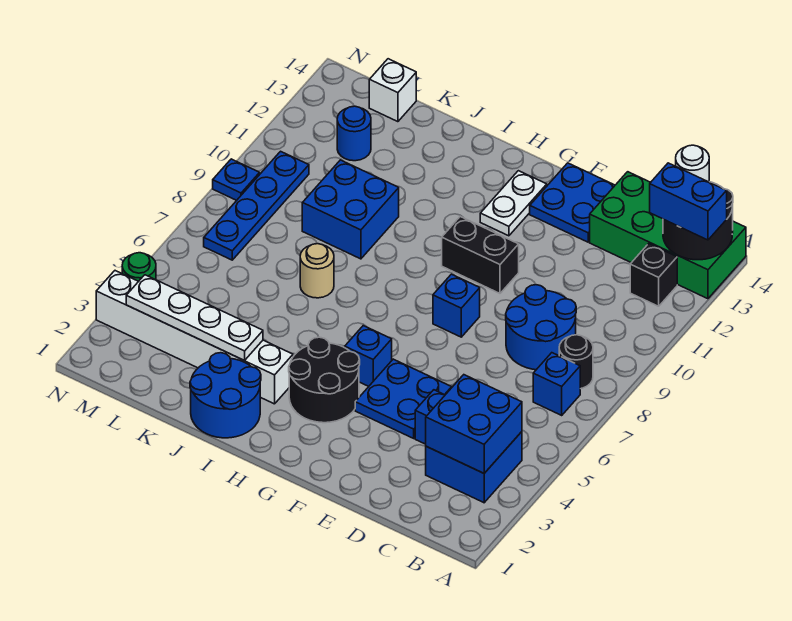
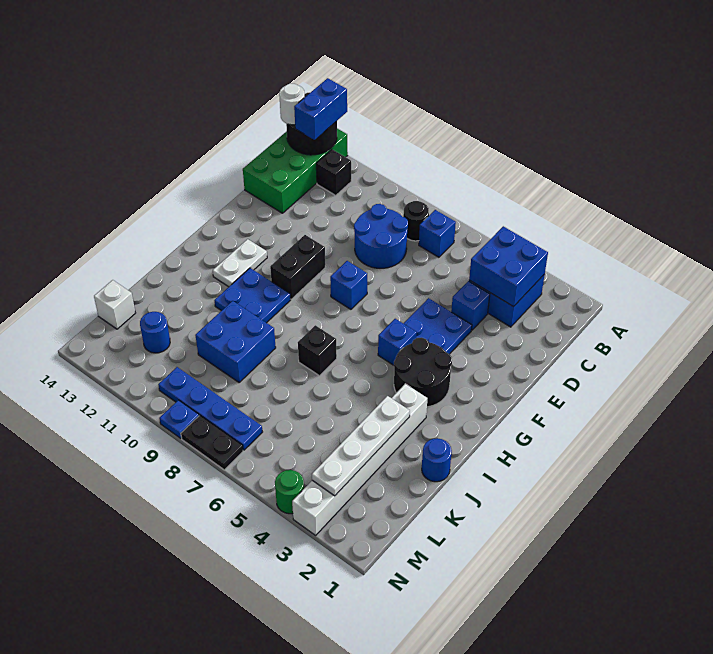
blue plate E13:F14 level 1 -> blue plate H10:I11 level 1
white plate G12:G13 level 1 -> white plate G12:H12 level 1
blue round brick I1:J2 level 1 -> blue round brick J1 level 1
none -> black brick I7 level 1
tan round brick J7 level 1 -> none
none -> black plate N7:N8 level 1

